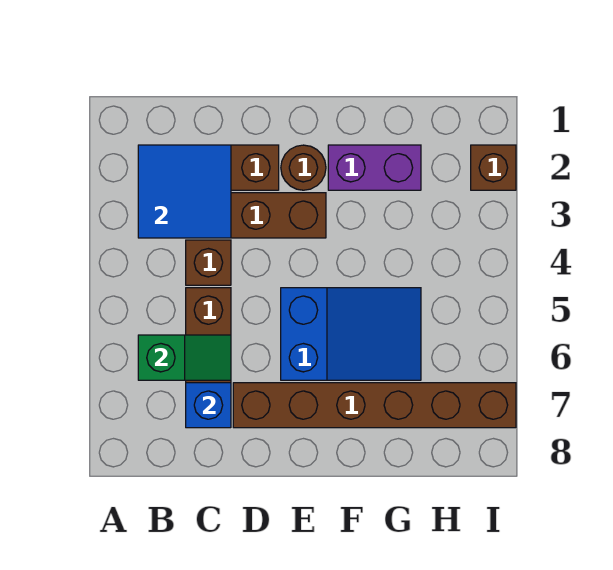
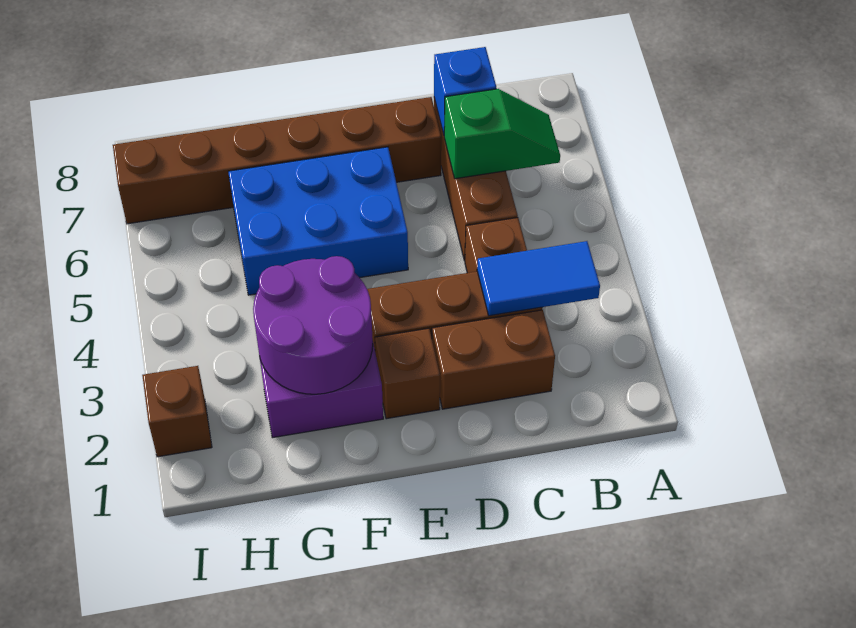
blue tile B2:C3 level 2 -> blue tile B3:C3 level 2
green slope B6:C6 level 2 top B -> green slope B6:C6 level 2 top C
brown round brick E2 level 1 -> brown brick E2 level 1
blue slope E5:G6 level 1 top E -> blue brick E5:G6 level 1
none -> purple round brick F2:G3 level 2

